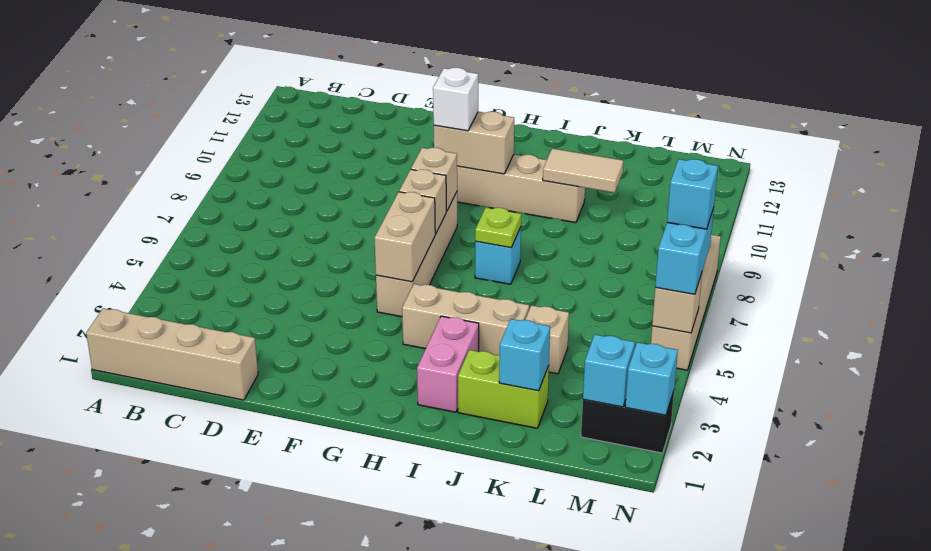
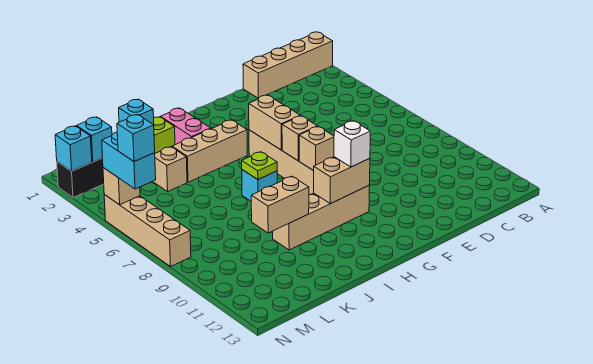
tan tile J10:K10 level 2 -> tan brick J10:K10 level 2

